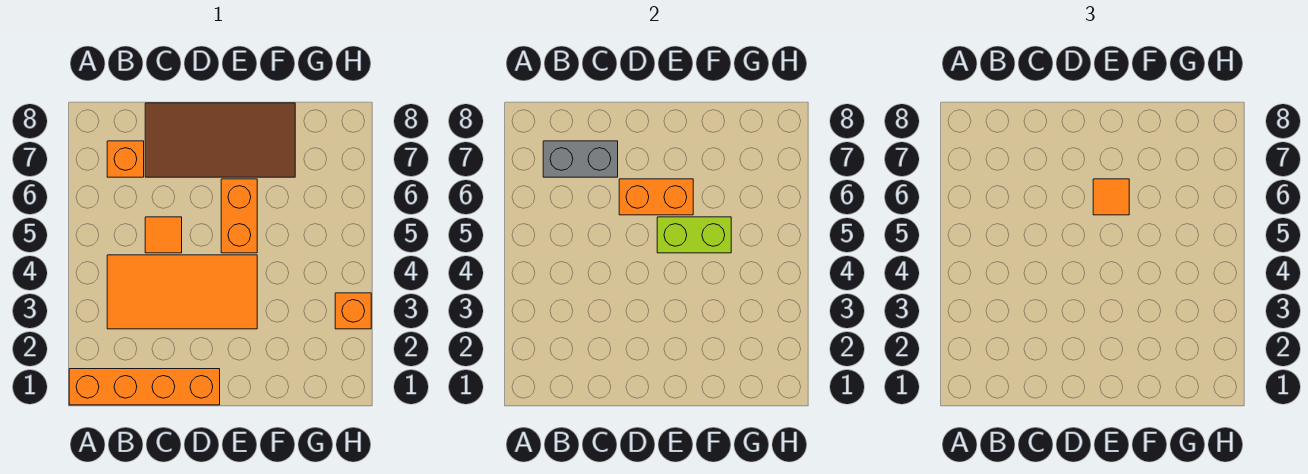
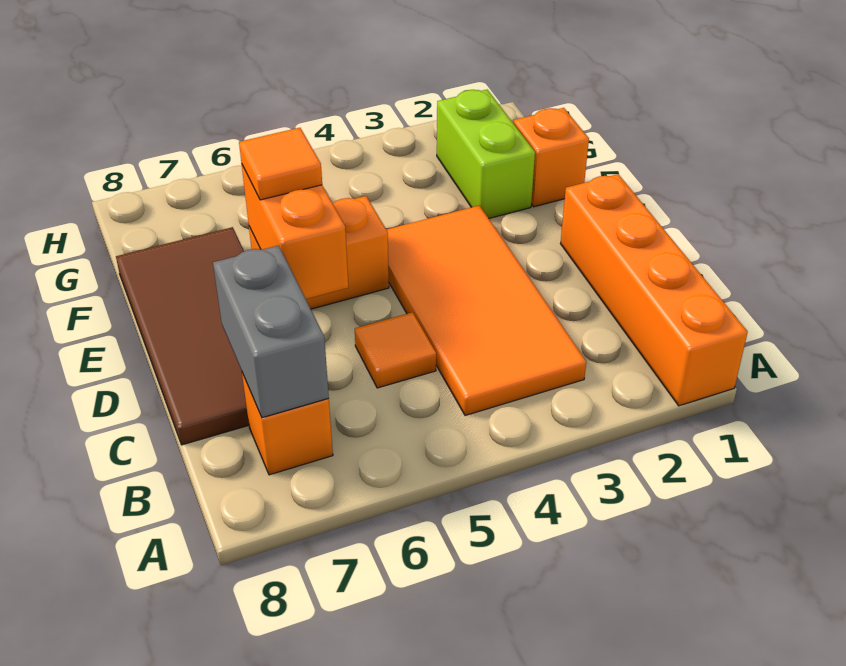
lime brick E5:F5 level 2 -> lime brick F2:G2 level 1
orange brick H3 level 1 -> orange brick F1 level 1

